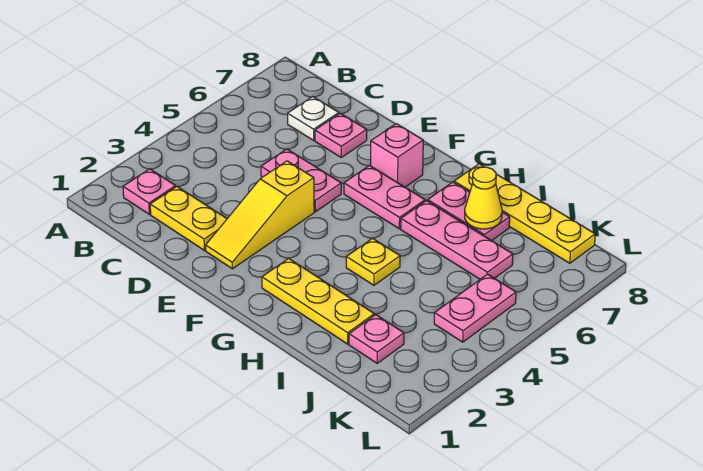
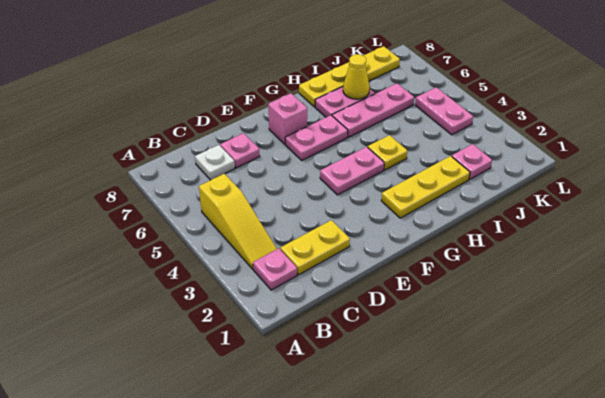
pink plate D5:E5 level 1 -> pink plate F4:G4 level 1
yellow slope E2:E4 level 1 top 4 -> yellow slope B3:B5 level 1 top 5

